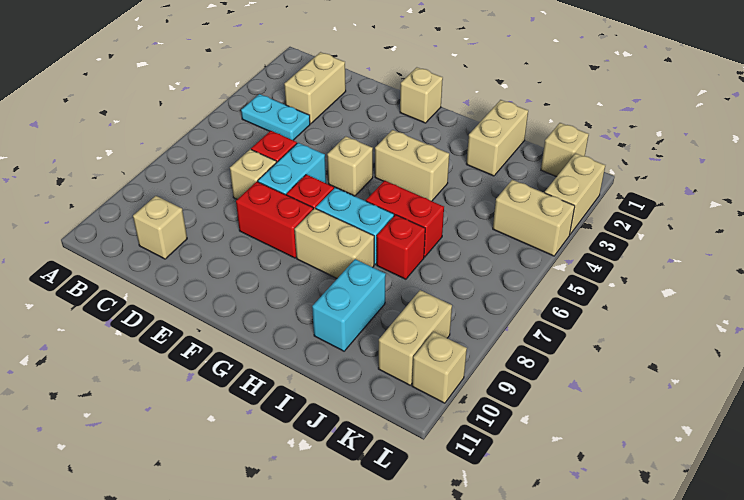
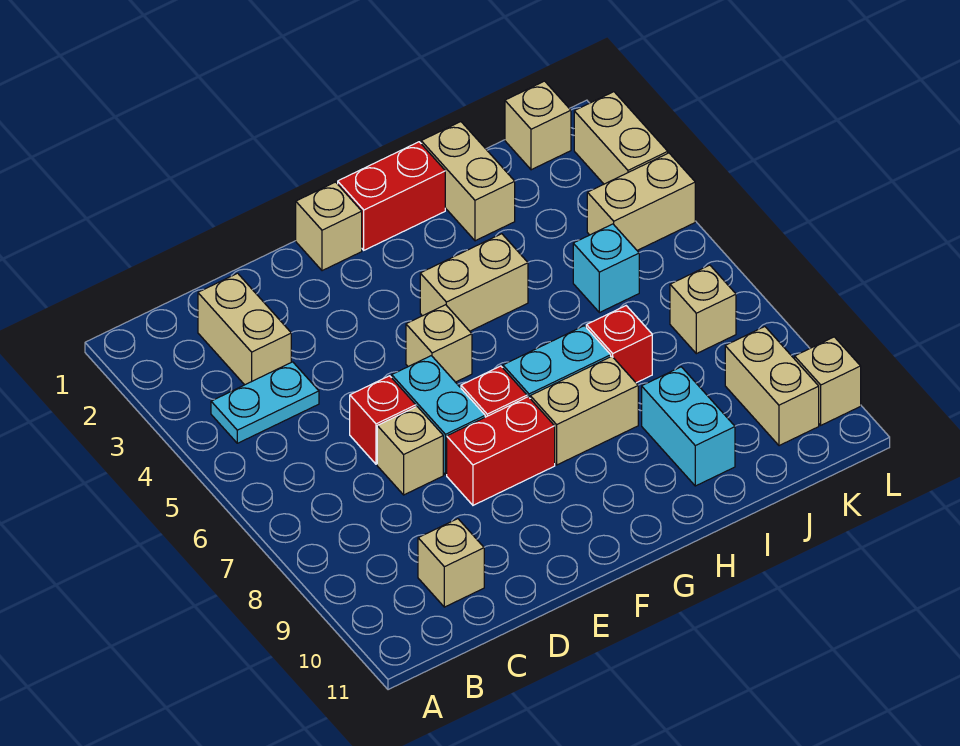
red brick H6:I6 level 1 -> red brick G1:H1 level 1
none -> cyan brick J5 level 1
none -> tan brick K7 level 1

